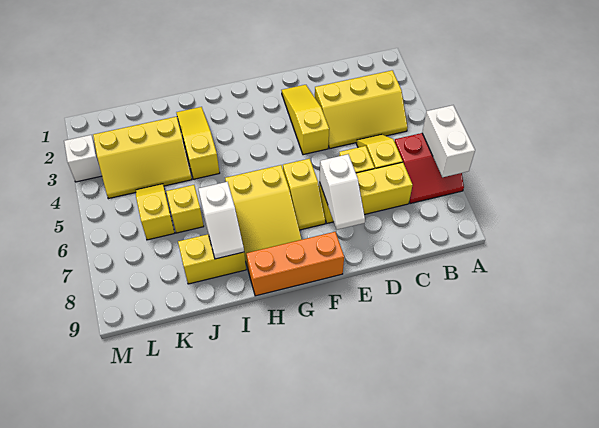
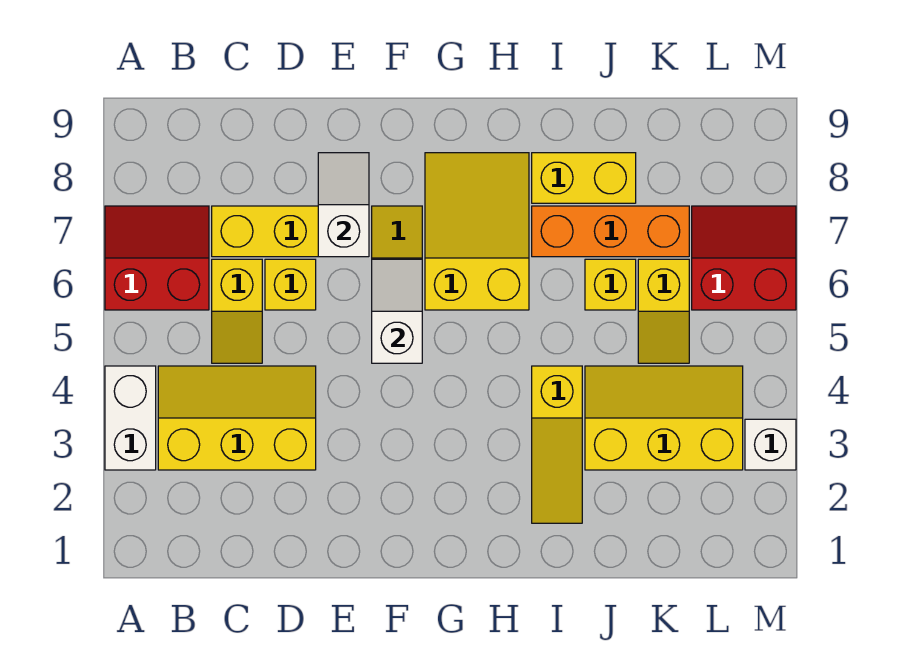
white brick A6:A7 level 2 -> white brick A3:A4 level 1
yellow slope E2:E4 level 1 top 4 -> none
orange brick F9:H9 level 1 -> orange brick I7:K7 level 1
white slope I7:I8 level 2 top 7 -> white slope F5:F6 level 2 top 5
none -> red slope L6:M7 level 1 top 6

